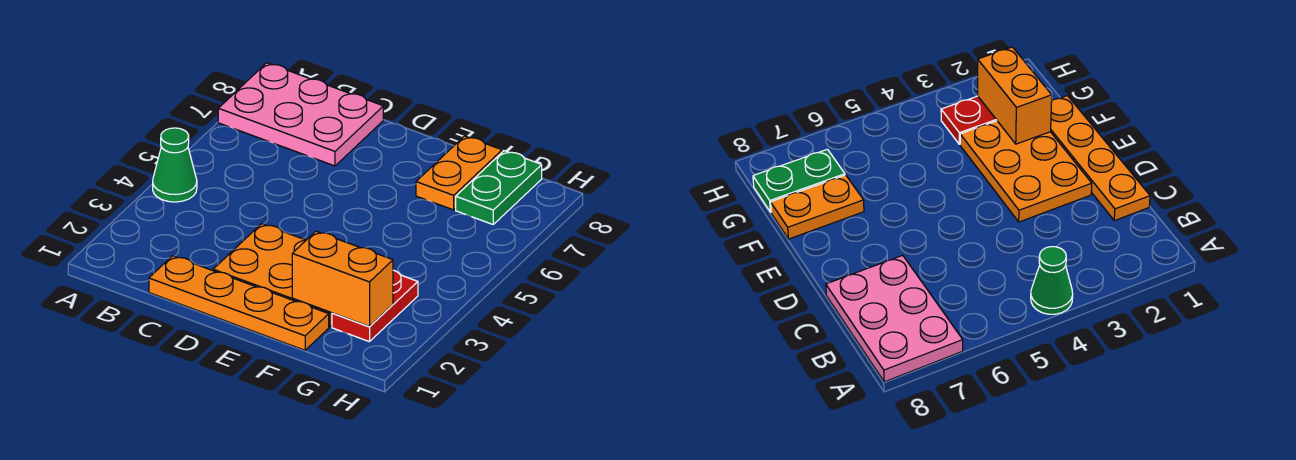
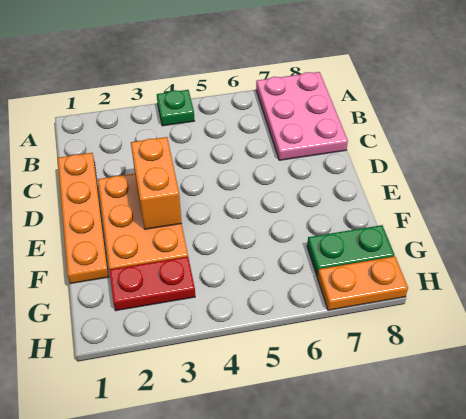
green cone A4 level 1 -> green plate A4 level 1
orange brick F2:G2 level 2 -> orange brick D3:E3 level 2
orange plate F7:F8 level 1 -> orange plate H7:H8 level 1

